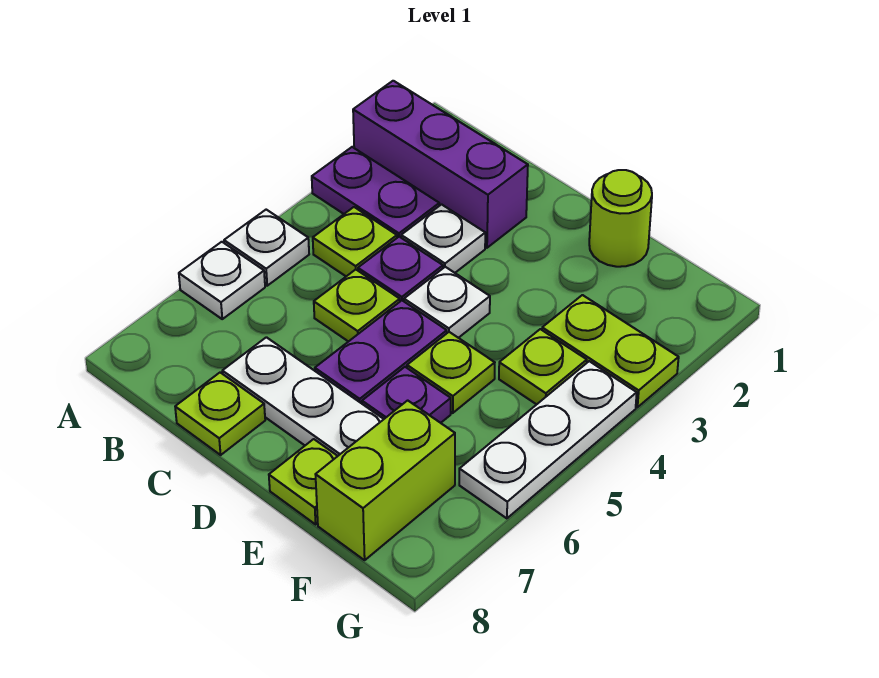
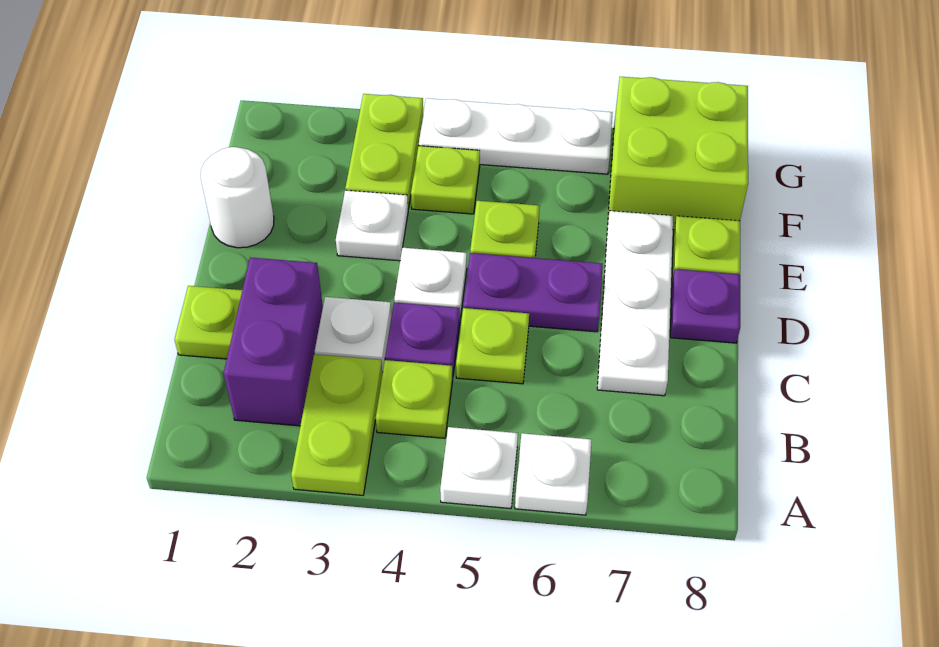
purple brick A2:C2 level 1 -> purple brick B2:C2 level 1
purple plate A3:B3 level 1 -> lime plate A3:B3 level 1
lime plate C8 level 1 -> lime plate C1 level 1
lime round brick E1 level 1 -> white round brick E1 level 1
none -> white plate E3 level 1
purple plate E6 level 1 -> purple plate D8 level 1
lime brick F7:F8 level 1 -> lime brick F7:G8 level 1

